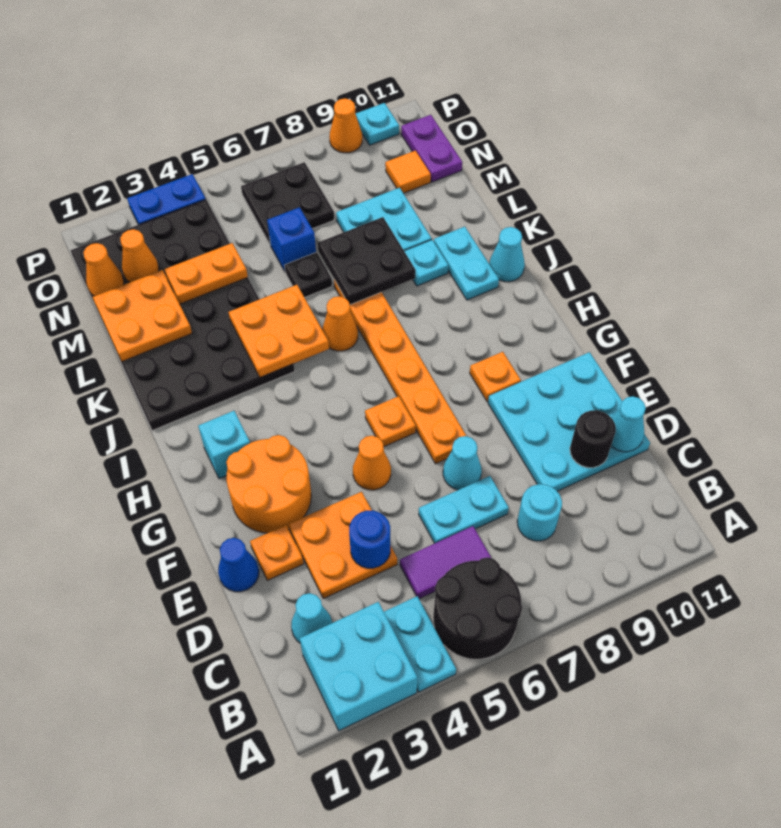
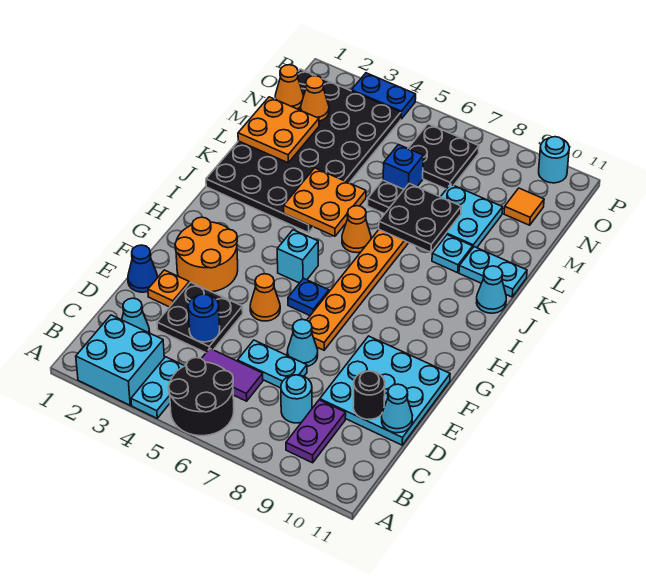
orange plate D3:E4 level 1 -> black plate D3:E4 level 1
orange plate G6 level 1 -> blue plate G6 level 1
orange plate G9 level 1 -> none
cyan brick H2 level 1 -> cyan brick H5 level 1
cyan plate J10:K10 level 1 -> cyan plate K10:K11 level 1
orange plate M3:M4 level 2 -> none
purple plate N11:O11 level 1 -> purple plate B9:C9 level 1
orange cone P9 level 1 -> none
cyan plate P10 level 1 -> cyan round brick P10 level 1

